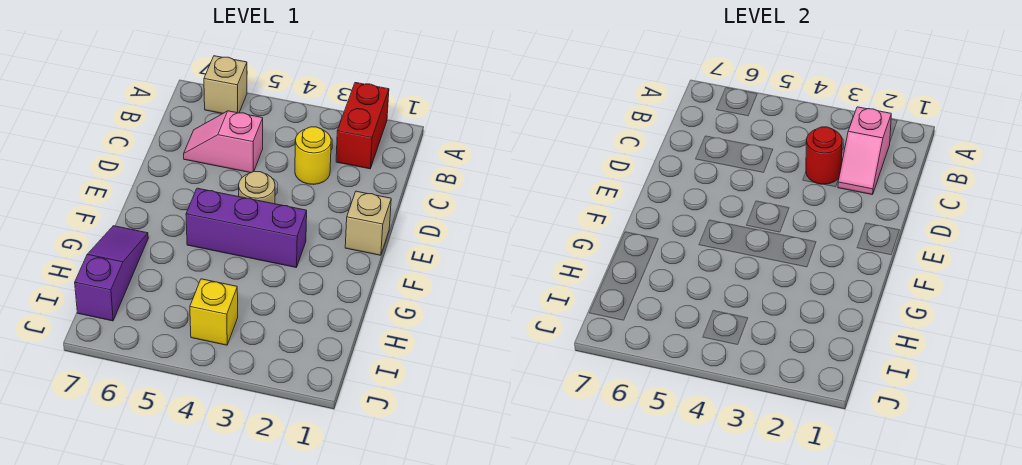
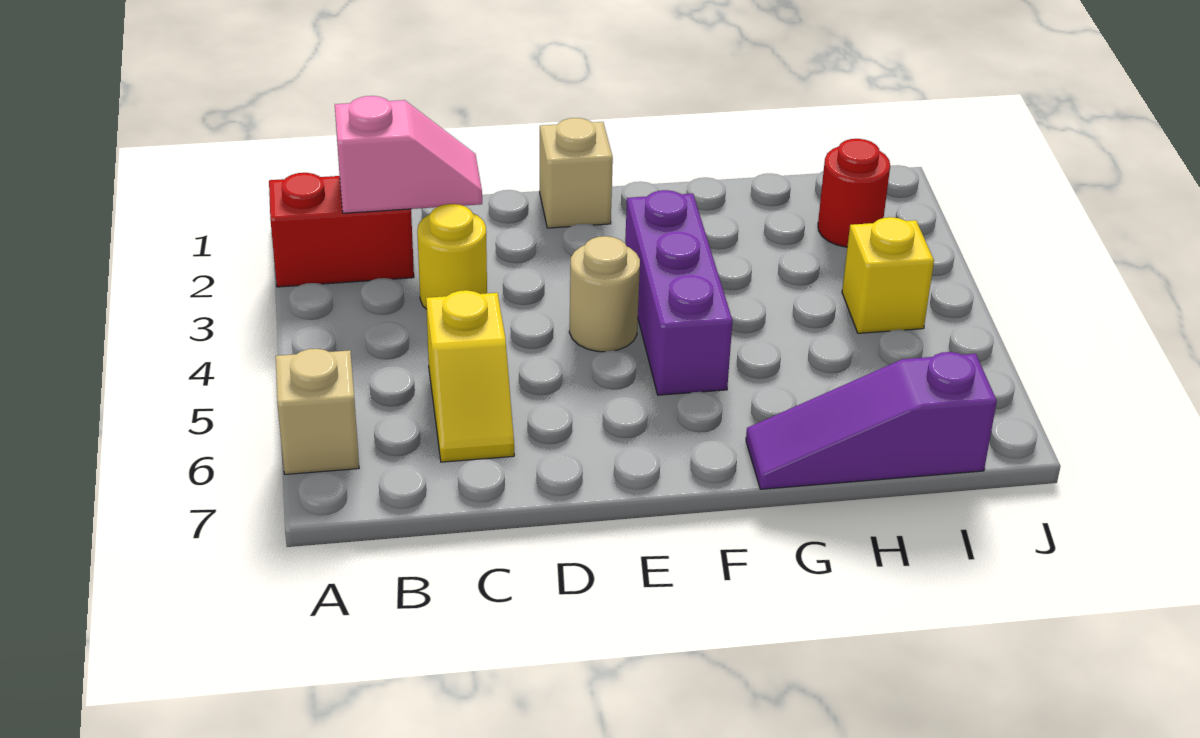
red round brick C3 level 2 -> red round brick I2 level 1
pink slope C5:C6 level 1 top 5 -> yellow slope C5:C6 level 1 top 5

